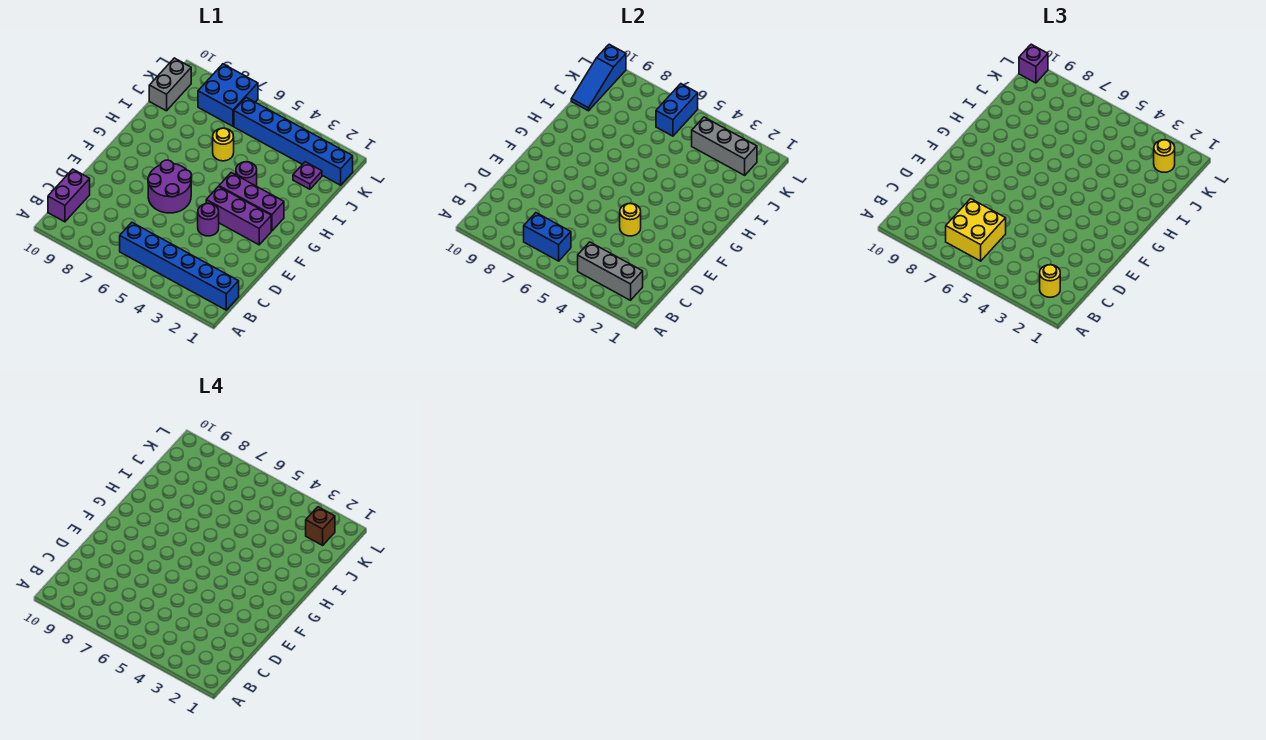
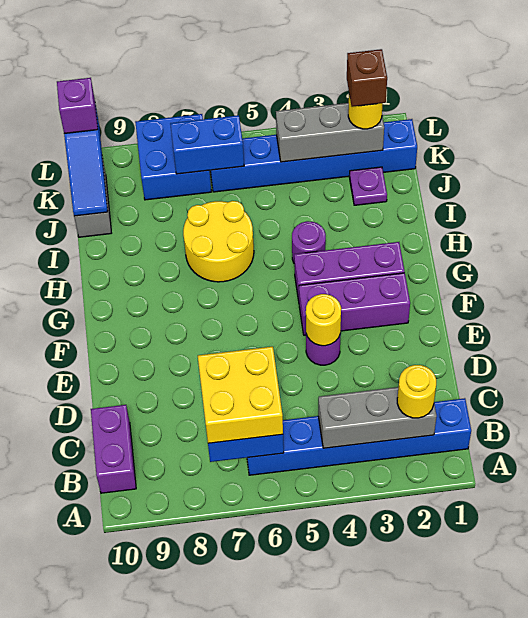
purple round brick E6:F7 level 1 -> none
yellow round brick I6 level 1 -> yellow round brick H6:I7 level 1
blue brick K6:L6 level 2 -> blue brick K6:K7 level 2

